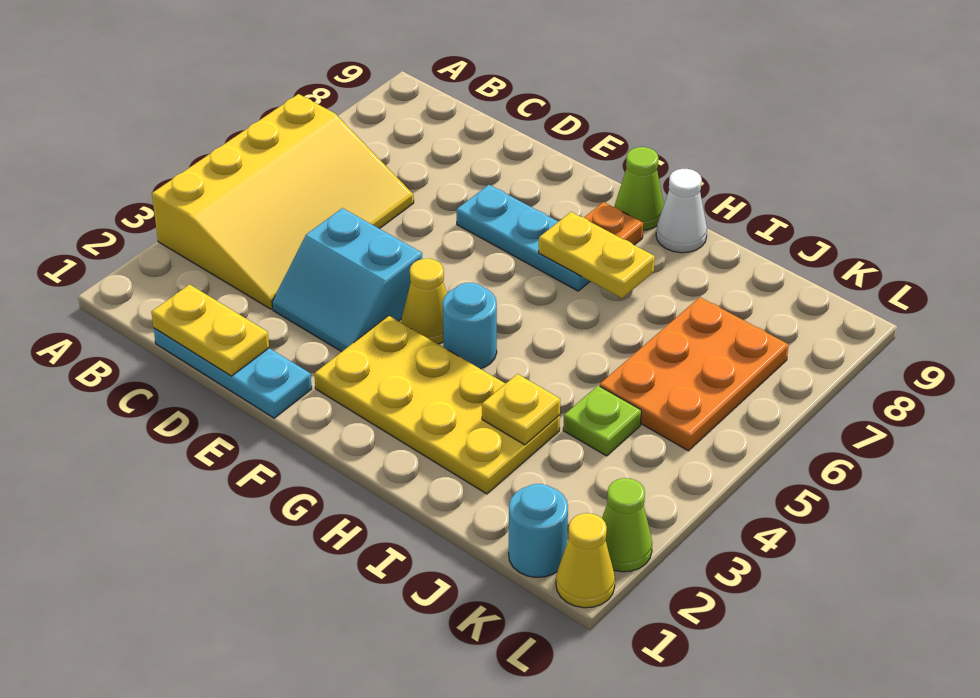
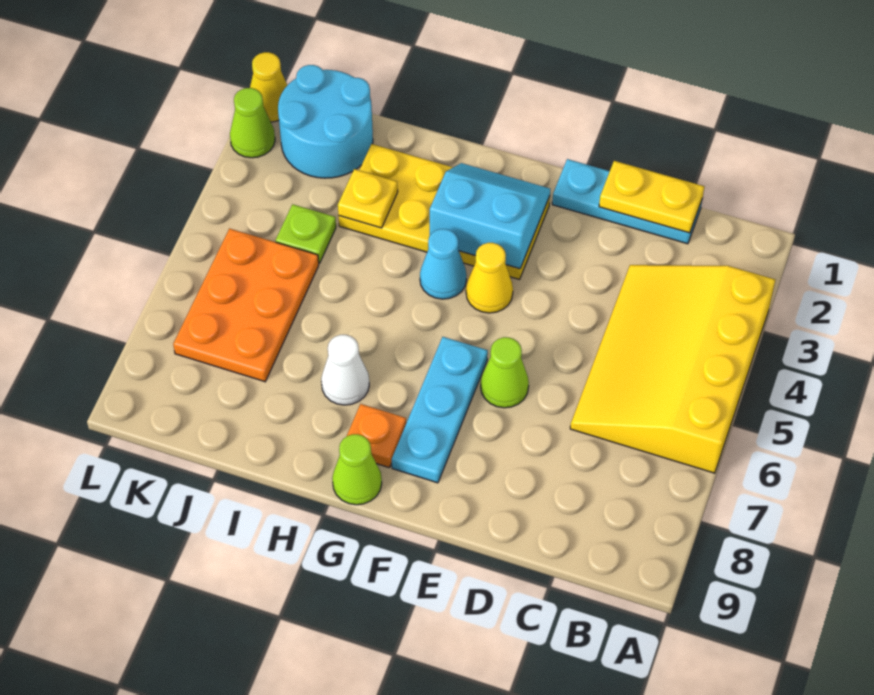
cyan slope D3:E4 level 1 top 4 -> cyan slope F2:G3 level 2 top 3
none -> lime cone E6 level 1
cyan plate E7:G7 level 1 -> cyan plate F6:F8 level 1
cyan round brick G4 level 1 -> cyan cone G4 level 1
yellow plate G7:H7 level 2 -> none
white cone H9 level 1 -> white cone H7 level 1
cyan round brick K1 level 1 -> cyan round brick J1:K2 level 1

